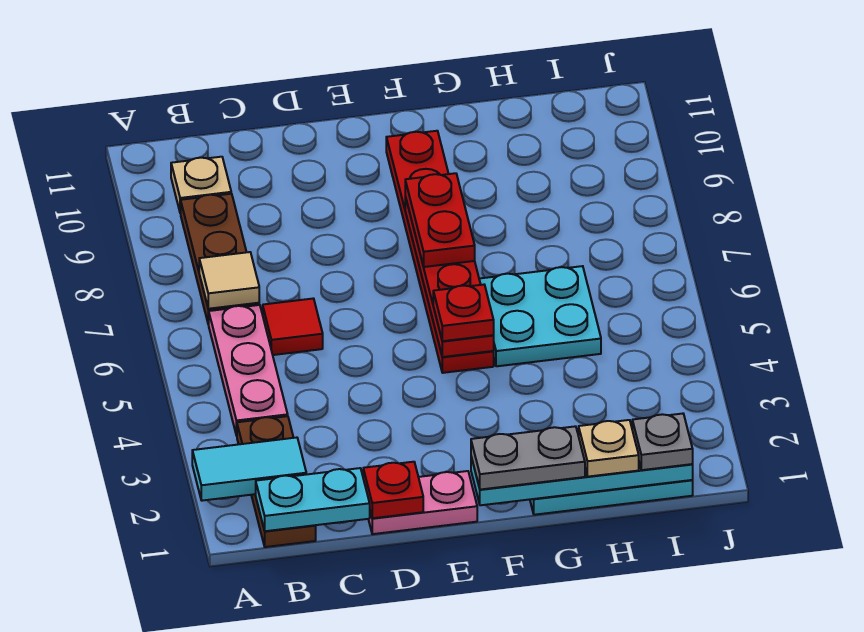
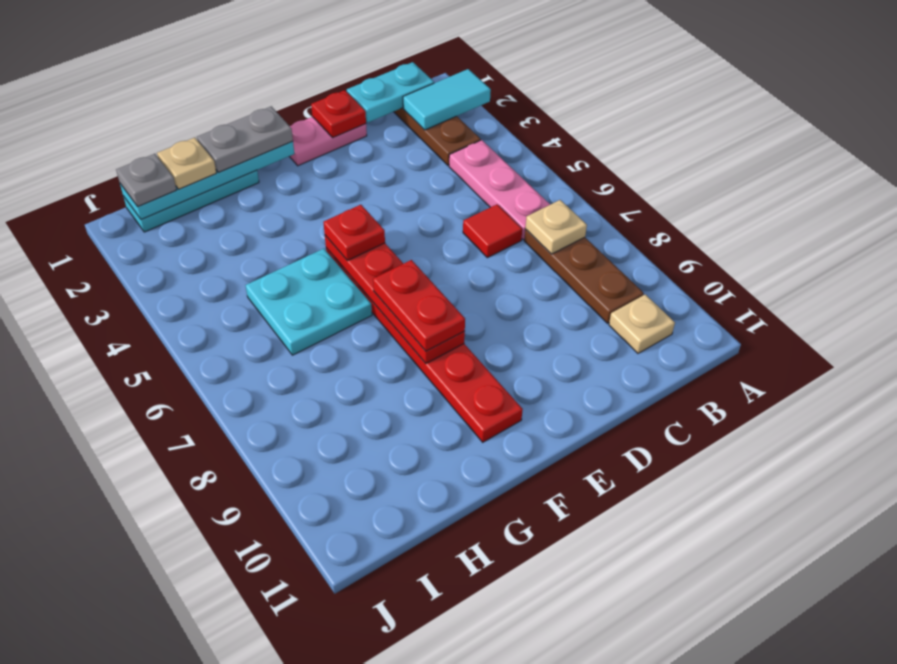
tan tile B7 level 2 -> tan plate B7 level 2

